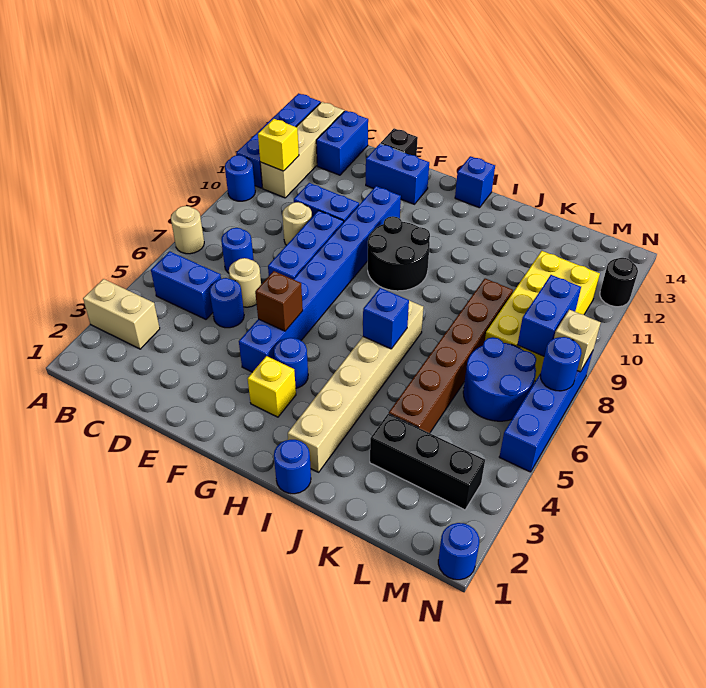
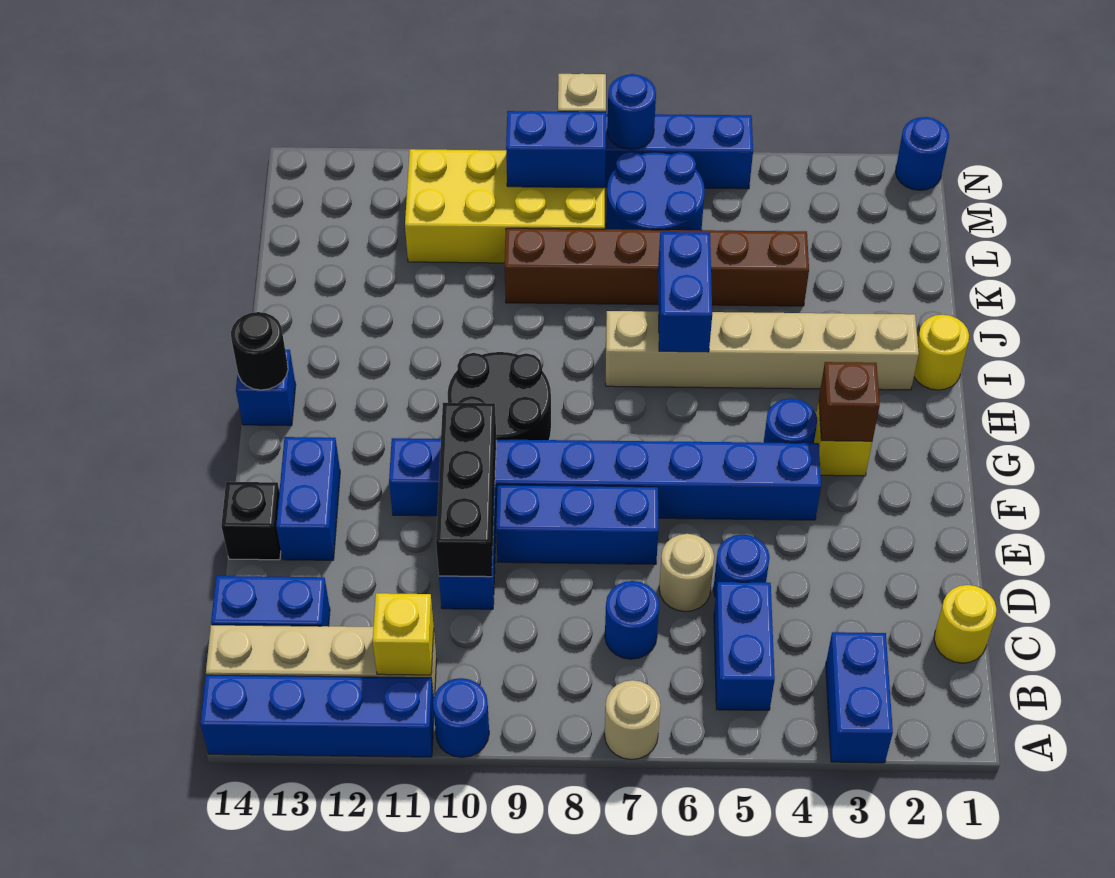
tan brick A3:B3 level 1 -> blue brick A3:B3 level 1
none -> yellow round brick C1 level 1
tan round brick D9 level 1 -> none
brown brick F5 level 2 -> brown brick G3 level 2
blue round brick I1 level 1 -> yellow round brick I1 level 1
blue brick I6 level 2 -> blue brick I6:J6 level 2
black brick K3:M3 level 1 -> black brick D10:F10 level 2
black round brick N12 level 1 -> black round brick H14 level 2

